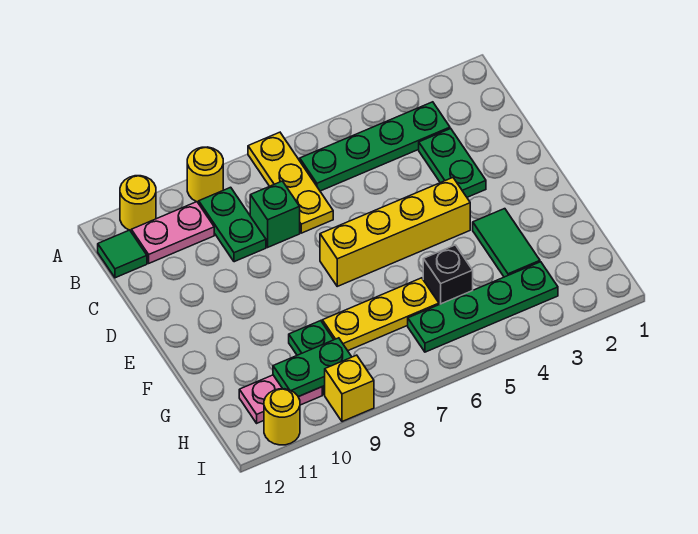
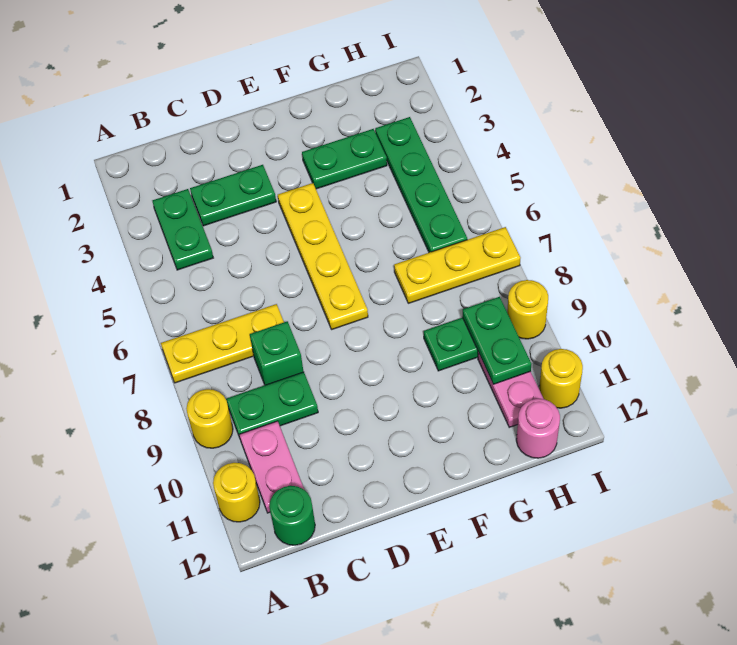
green plate B3:B6 level 1 -> green plate B3:B4 level 1
green tile B12 level 1 -> green round brick B12 level 1
yellow brick E4:E7 level 1 -> yellow plate E4:E7 level 1
green tile F3:G3 level 1 -> green plate F3:G3 level 1
black brick G5 level 1 -> none
yellow plate G6:G8 level 1 -> yellow plate G7:I7 level 1
none -> pink round brick H12 level 1
yellow brick I9 level 1 -> yellow round brick I9 level 1

